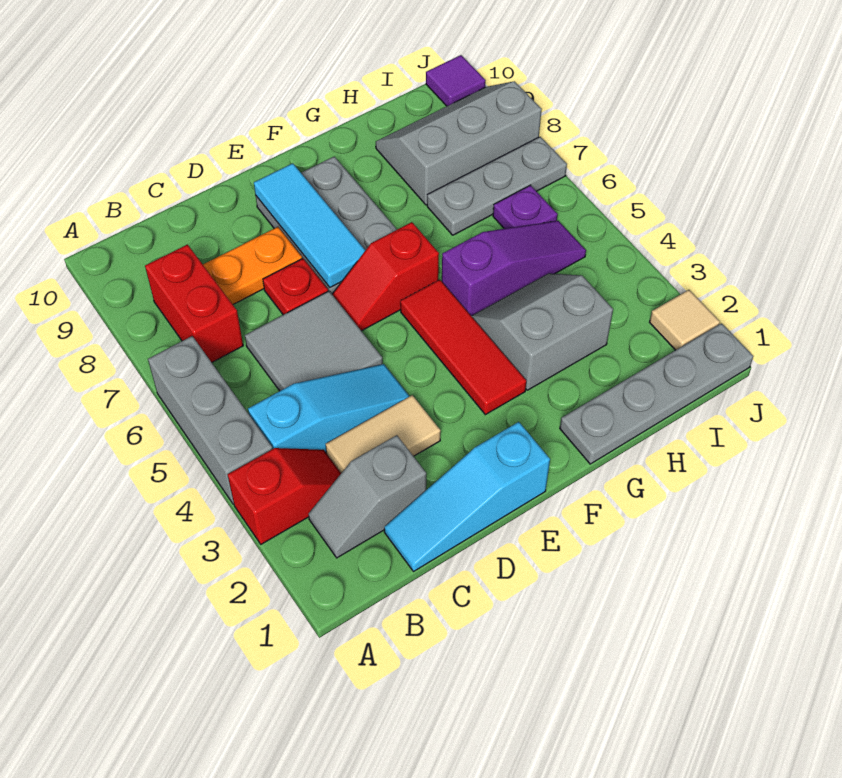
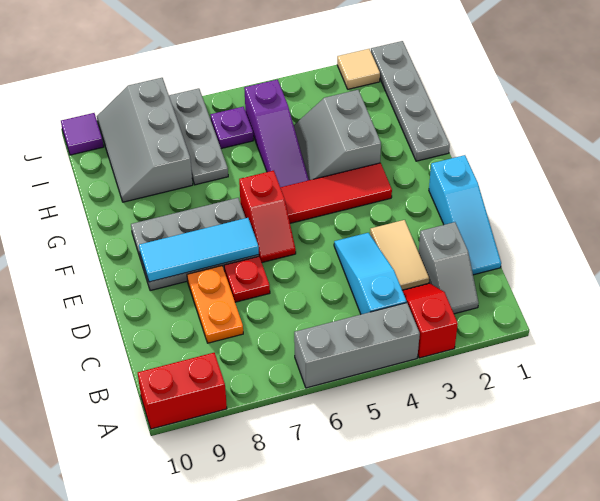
red brick B7:B8 level 1 -> red brick A9:A10 level 1
grey tile C5:D6 level 1 -> none
purple slope G5:I5 level 1 top G -> purple slope G5:I5 level 1 top I

